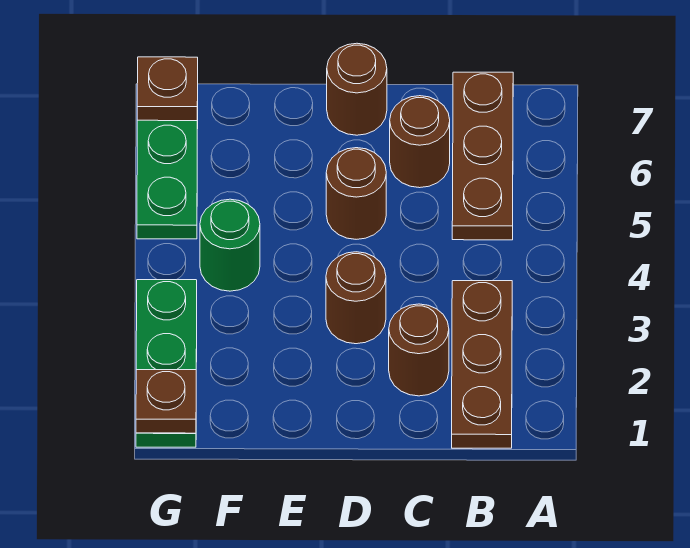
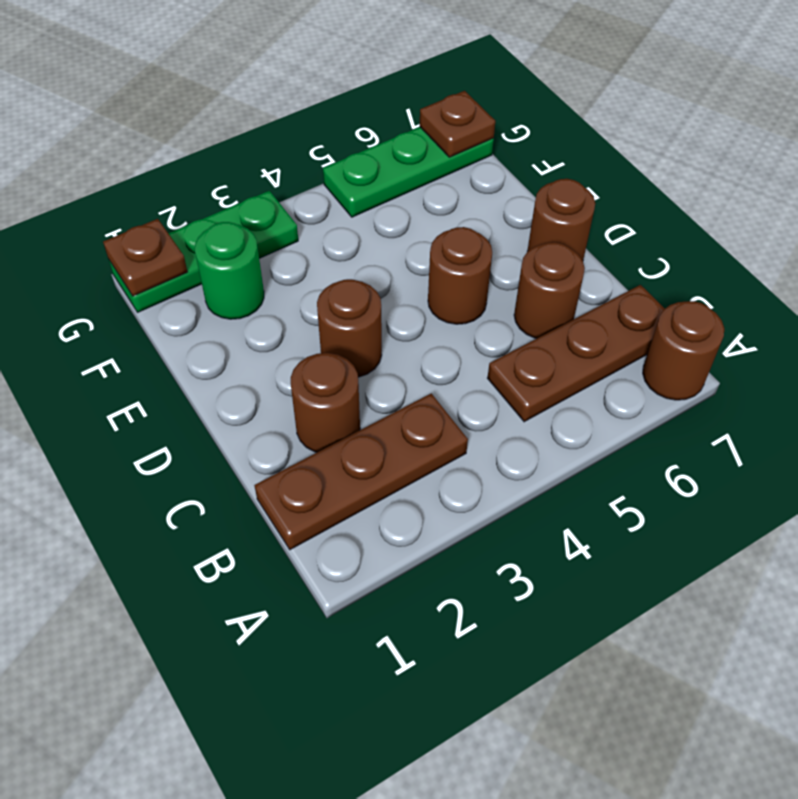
none -> brown round brick A7 level 1
green round brick F4 level 1 -> green round brick F2 level 1

